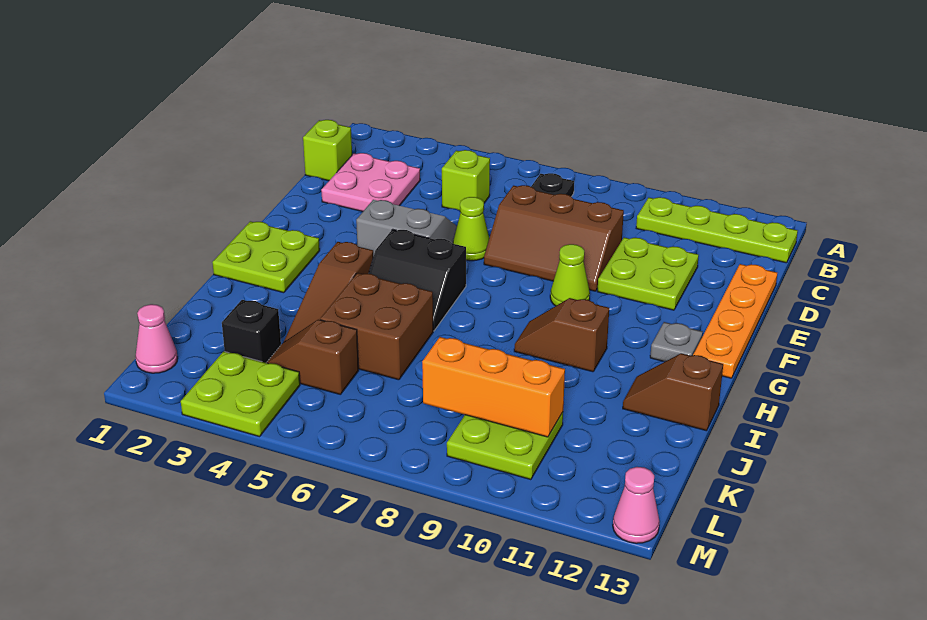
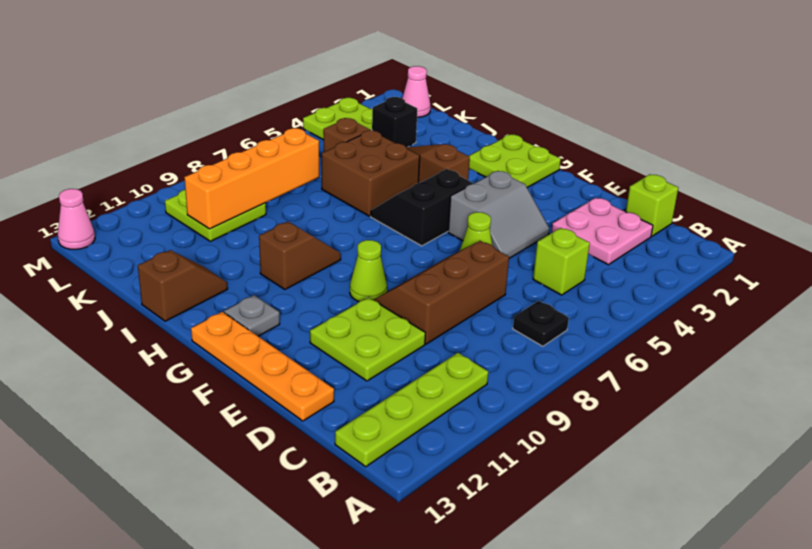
orange brick K8:K10 level 2 -> orange brick K7:K10 level 2

